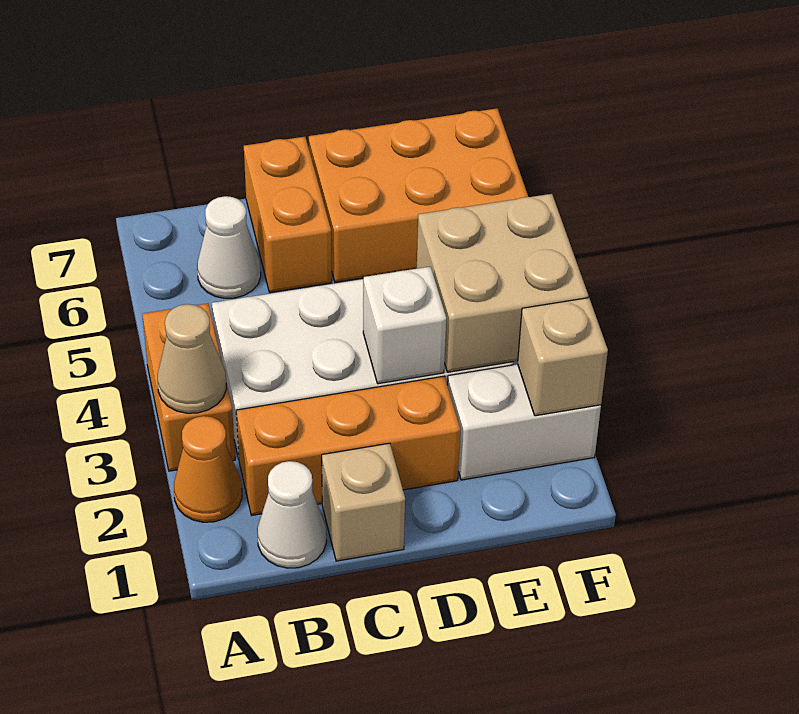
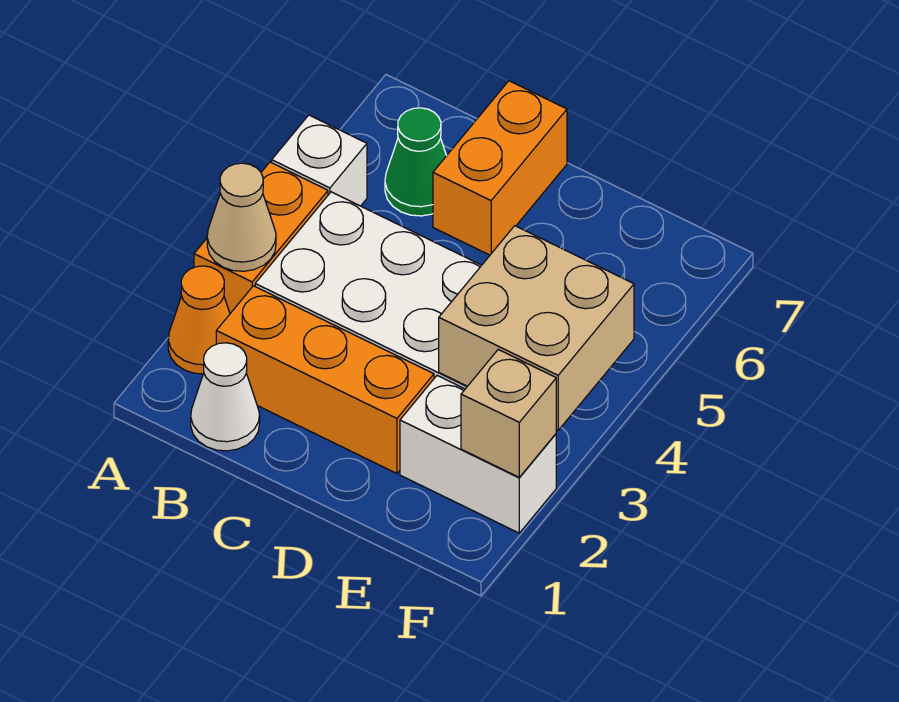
white cone B6 level 1 -> green cone B6 level 1
tan brick C1 level 1 -> none
white brick D3 level 2 -> white brick A5 level 1
orange brick D6:F7 level 1 -> none

